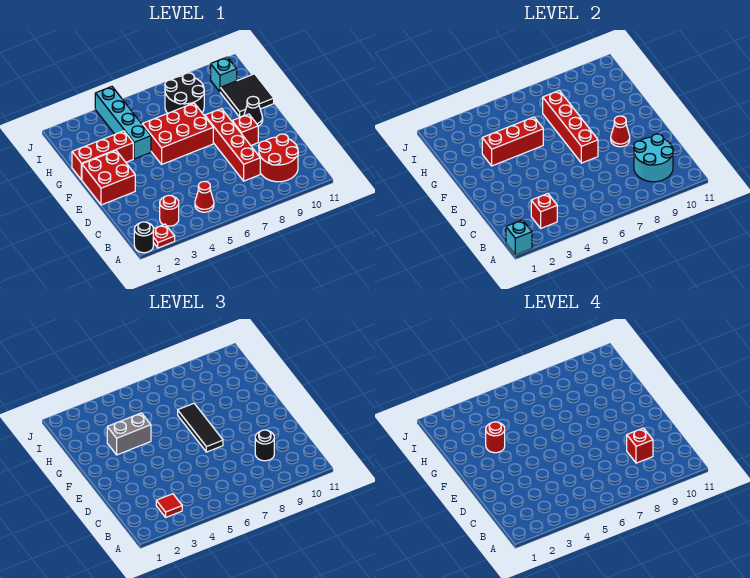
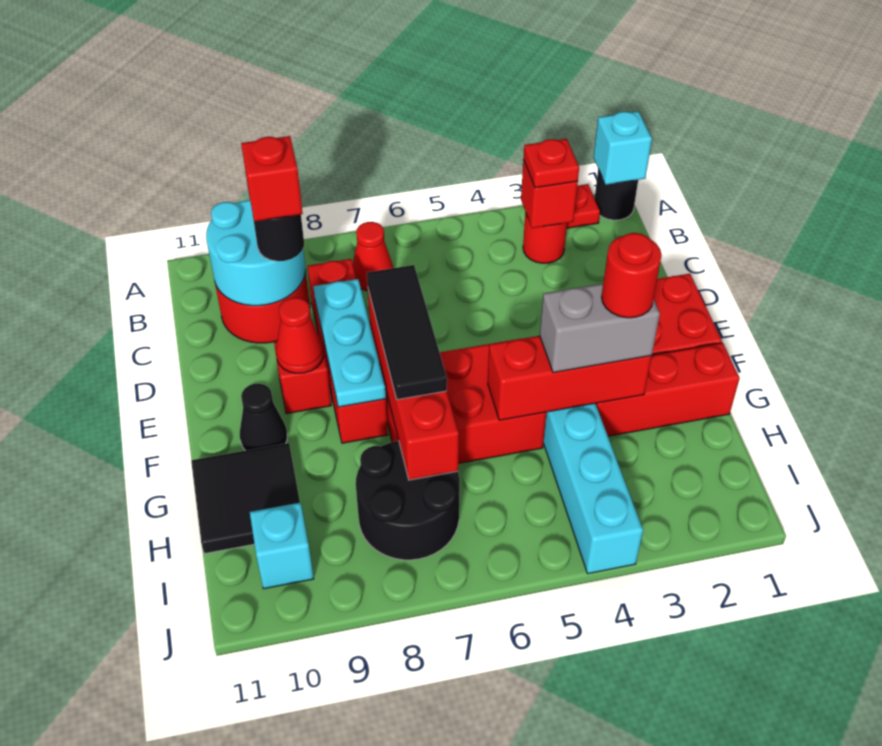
red tile B3 level 3 -> red plate B3 level 3
red cone B5 level 1 -> red cone B7 level 1
none -> cyan plate D8:F8 level 2

